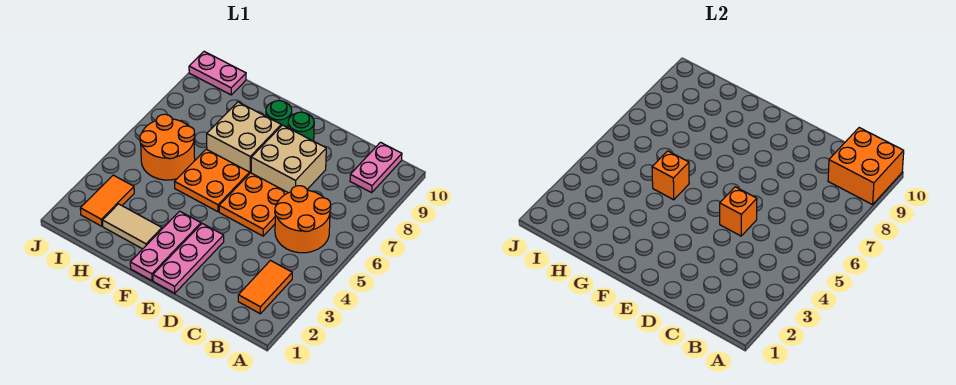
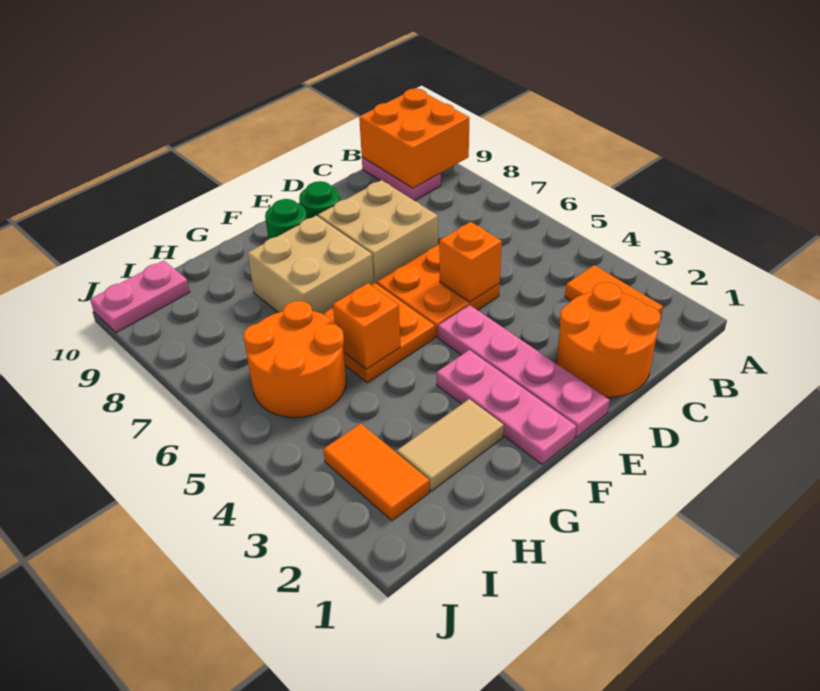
orange round brick B5:C6 level 1 -> orange round brick C1:D2 level 1
pink plate E1:E3 level 1 -> pink plate E1:E4 level 1

